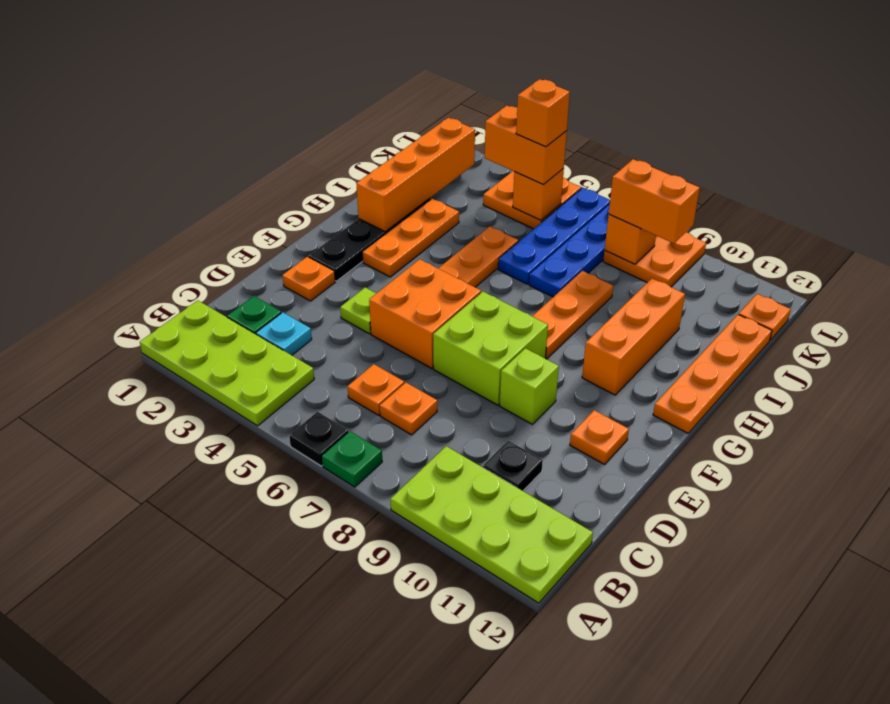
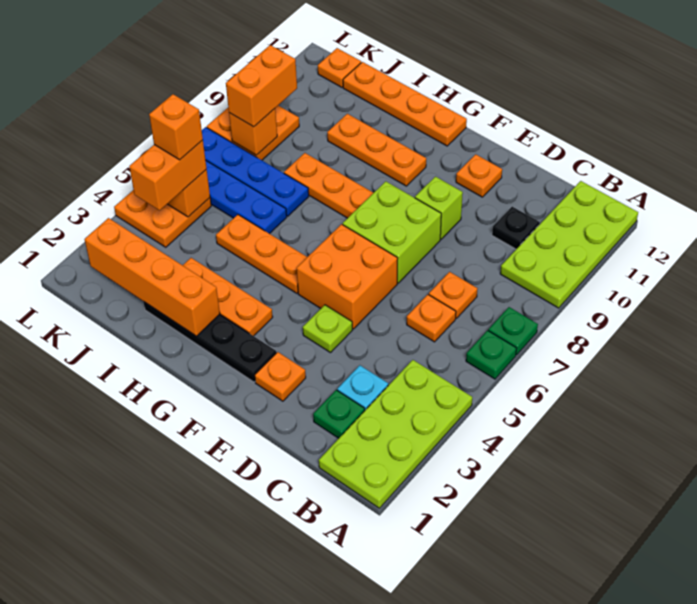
black plate A6 level 1 -> green plate A6 level 1
orange brick G10:I10 level 1 -> orange plate G10:I10 level 1

